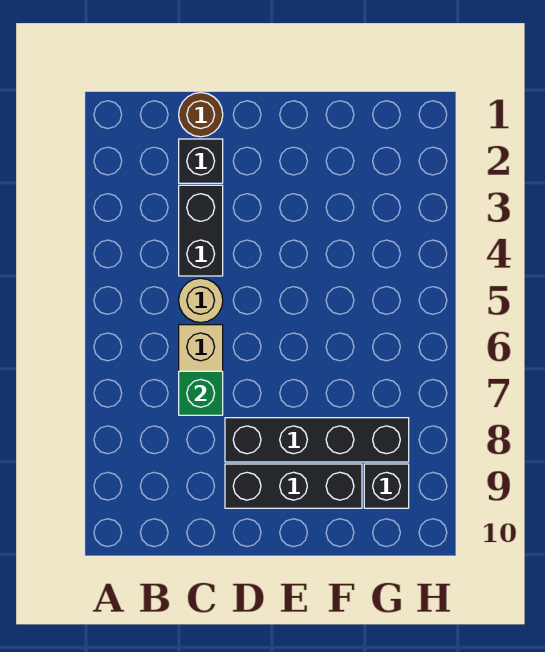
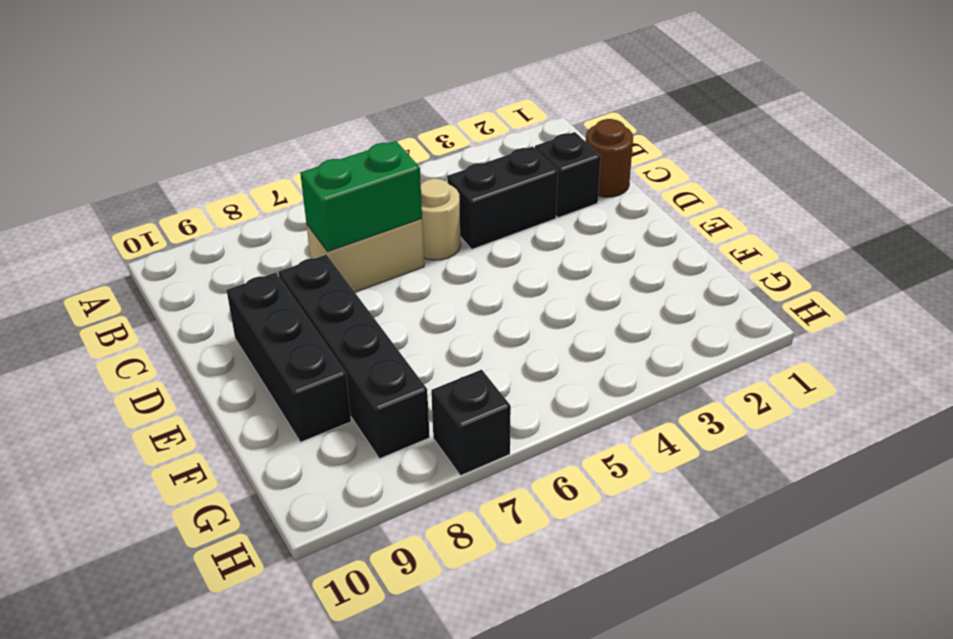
green brick C7 level 2 -> green brick C6:C7 level 2
black brick G9 level 1 -> black brick H7 level 1

